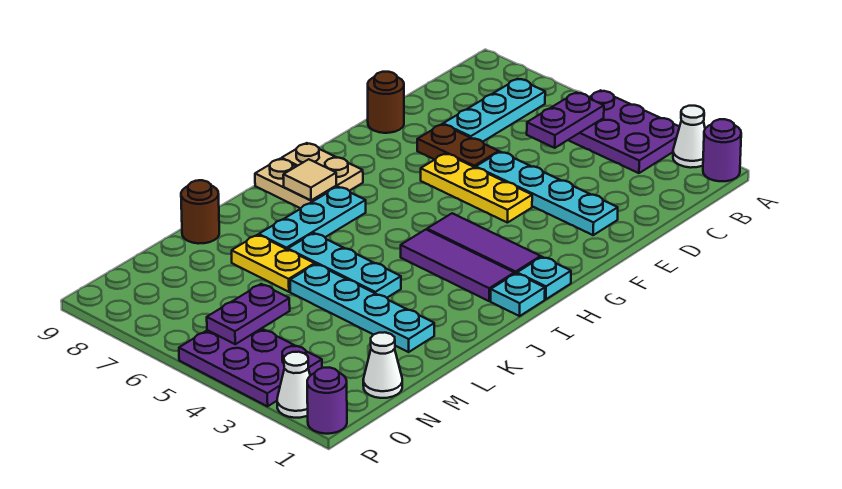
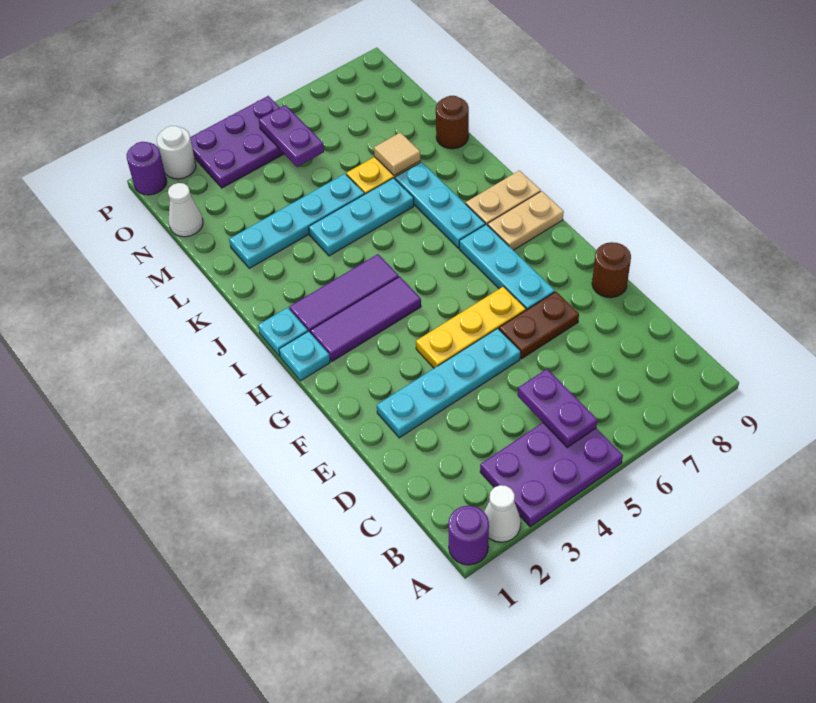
cyan plate B7:D7 level 1 -> cyan plate F7:H7 level 1
tan tile I8 level 2 -> tan tile L7 level 2
white cone P2 level 1 -> white round brick P2 level 1

